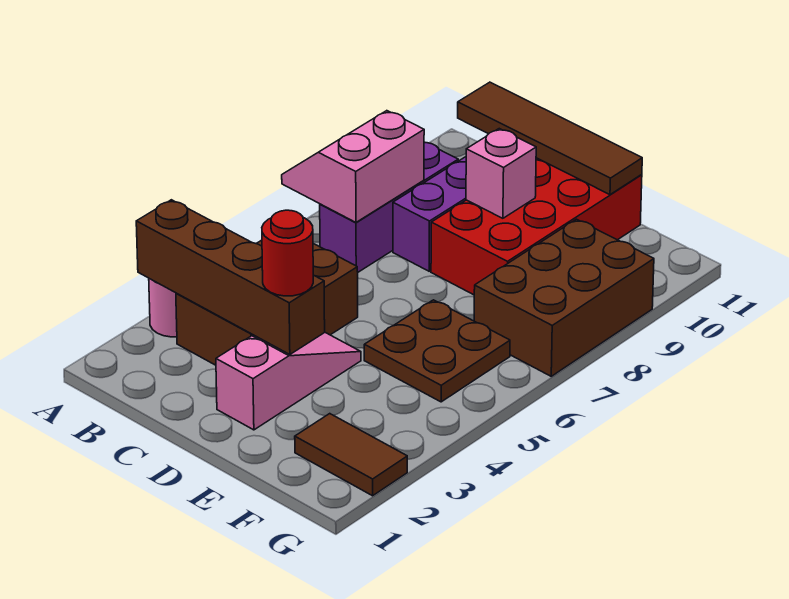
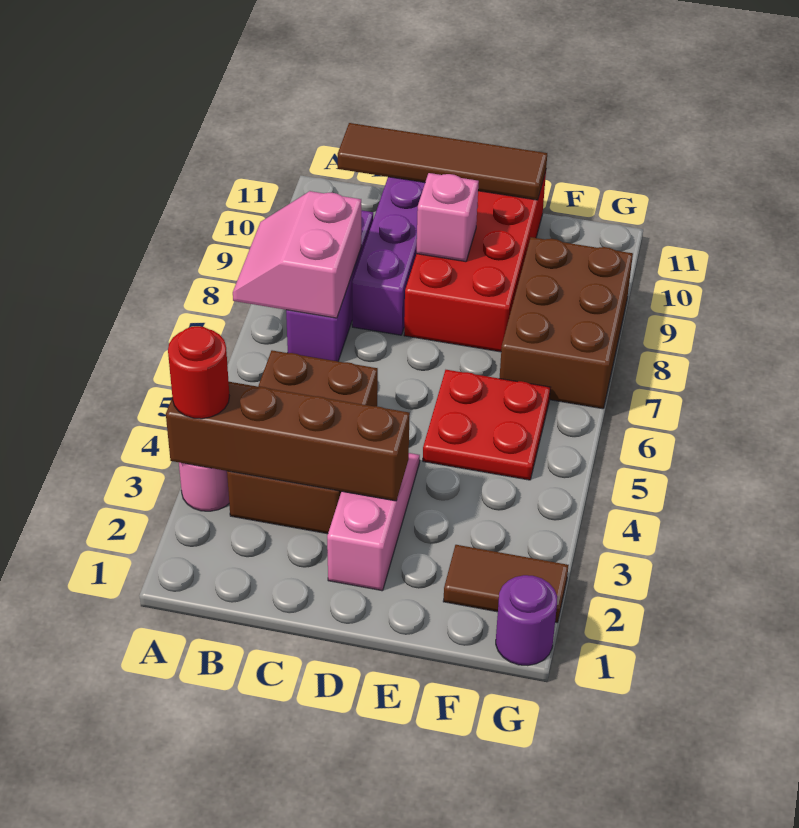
red round brick D3 level 3 -> red round brick A3 level 3
brown plate E5:F6 level 1 -> red plate E5:F6 level 1
none -> purple round brick G1 level 1

